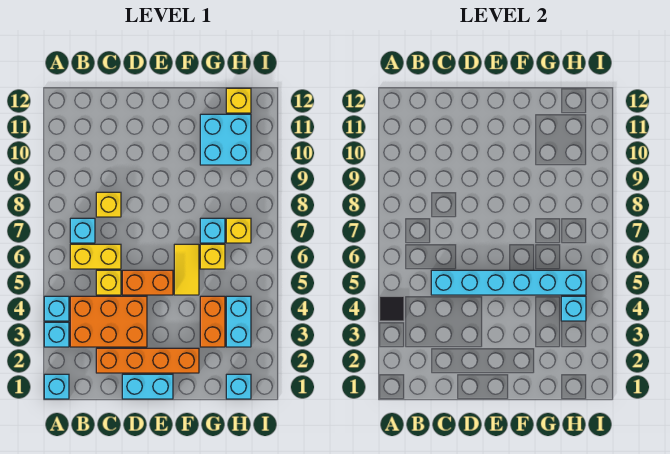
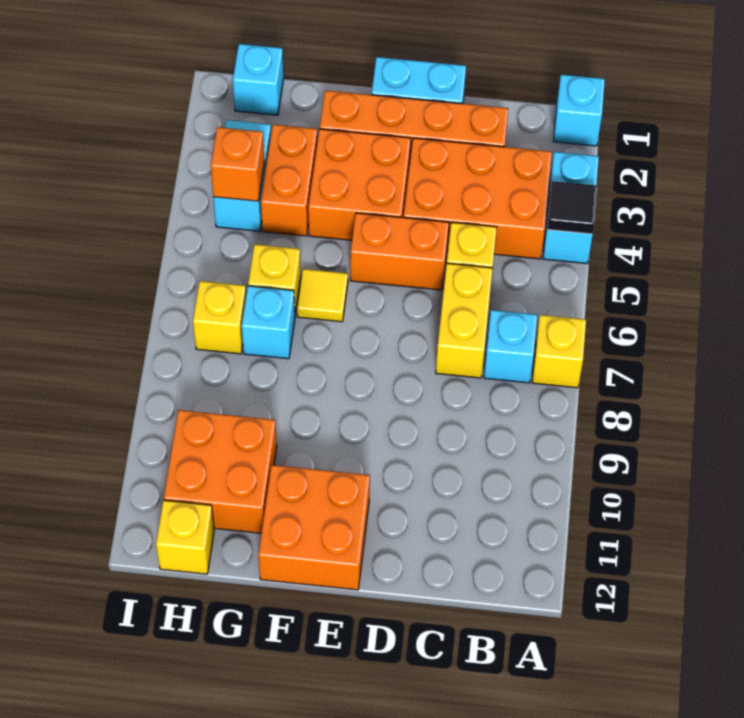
yellow brick B6:C6 level 1 -> yellow brick C6:C7 level 1
cyan brick C5:H5 level 2 -> none
yellow brick C8 level 1 -> yellow brick A7 level 1
none -> orange brick E3:F4 level 1
none -> orange brick E11:F12 level 1
yellow tile F5:F6 level 1 -> yellow tile F6 level 1
cyan brick G10:H11 level 1 -> orange brick G10:H11 level 1
cyan brick H4 level 2 -> orange brick H4 level 2

